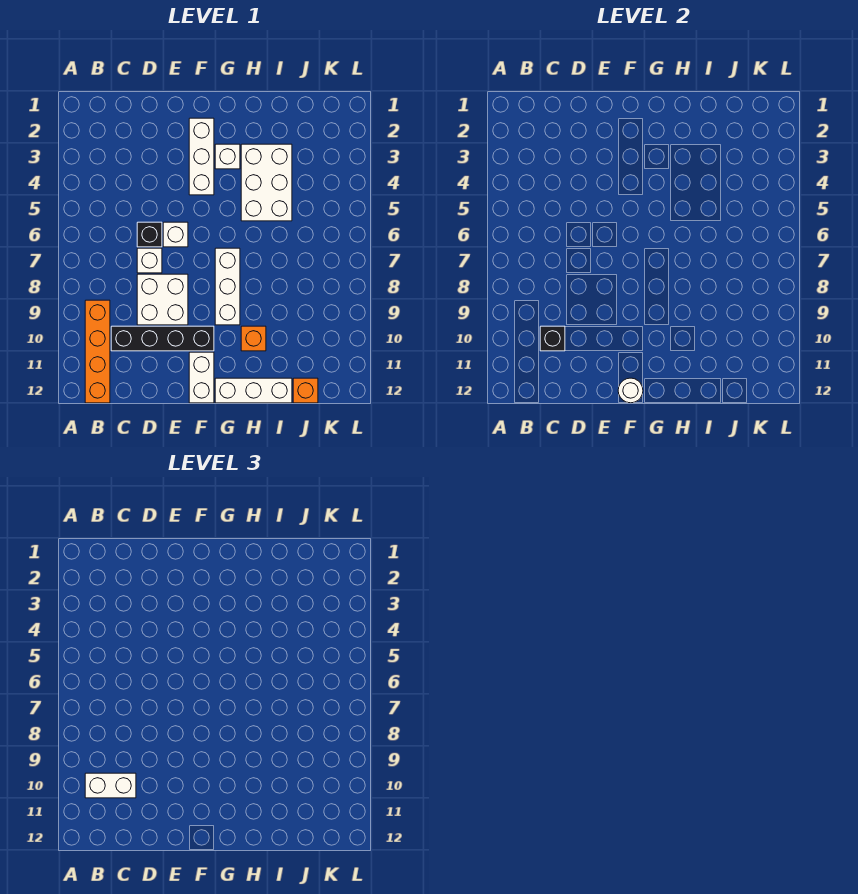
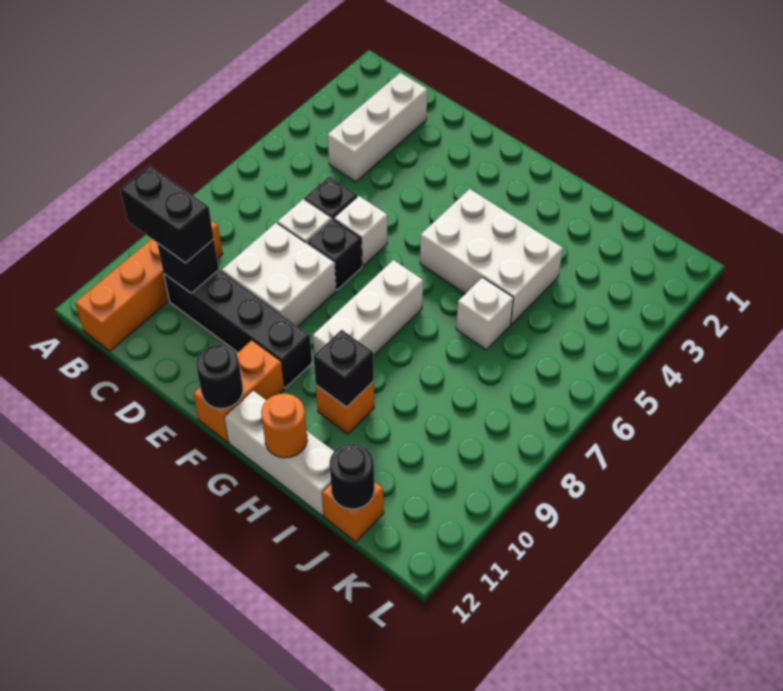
white brick B10:C10 level 3 -> black brick B10:C10 level 3
none -> black brick E7 level 1
white brick F2:F4 level 1 -> white brick C2:C4 level 1
white brick F11:F12 level 1 -> orange brick F11:F12 level 1
white round brick F12 level 2 -> black round brick F12 level 2
white brick G3 level 1 -> white brick I6 level 1
white brick H3:I5 level 1 -> white brick G4:I5 level 1
none -> black brick H10 level 2
none -> orange round brick H12 level 2
none -> black round brick J12 level 2

